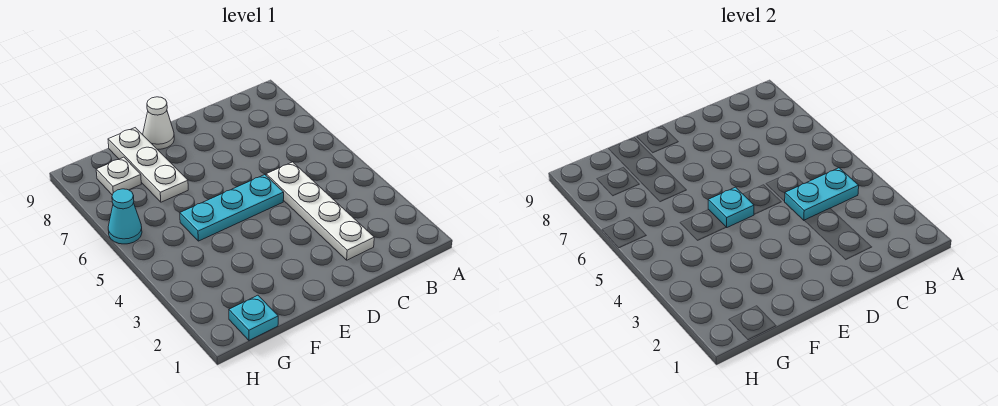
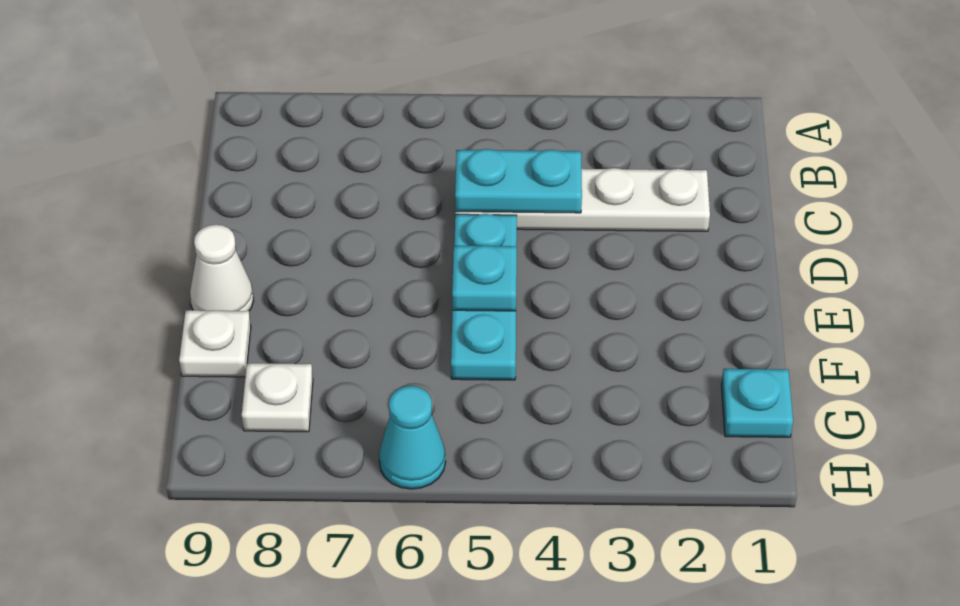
cyan plate B4:C4 level 2 -> cyan plate C4:C5 level 2
white plate F7:F9 level 1 -> white plate F9 level 1

